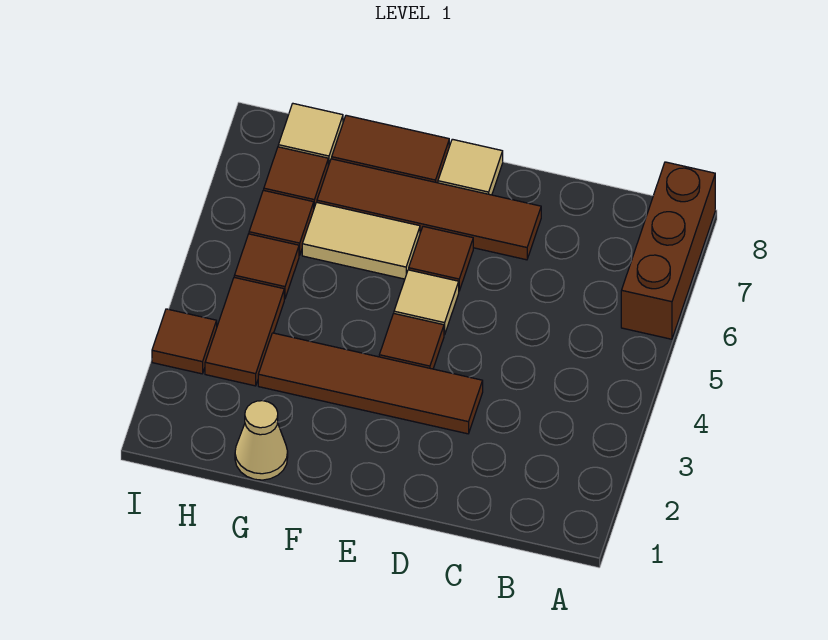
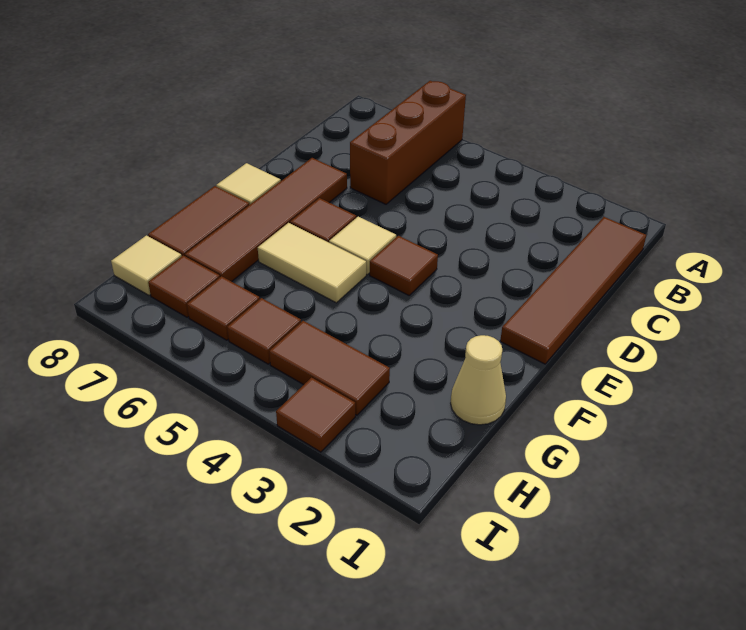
brown brick A6:A8 level 1 -> brown brick A6:C6 level 1
brown tile D3:G3 level 1 -> brown tile B1:E1 level 1
tan tile F6:G6 level 1 -> tan tile F5:F6 level 1

